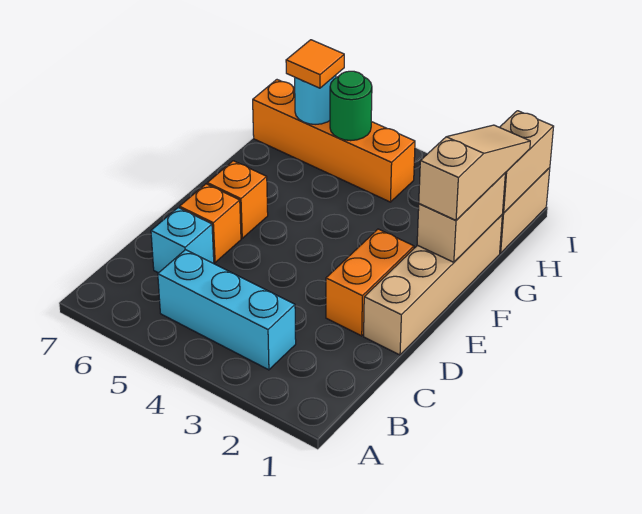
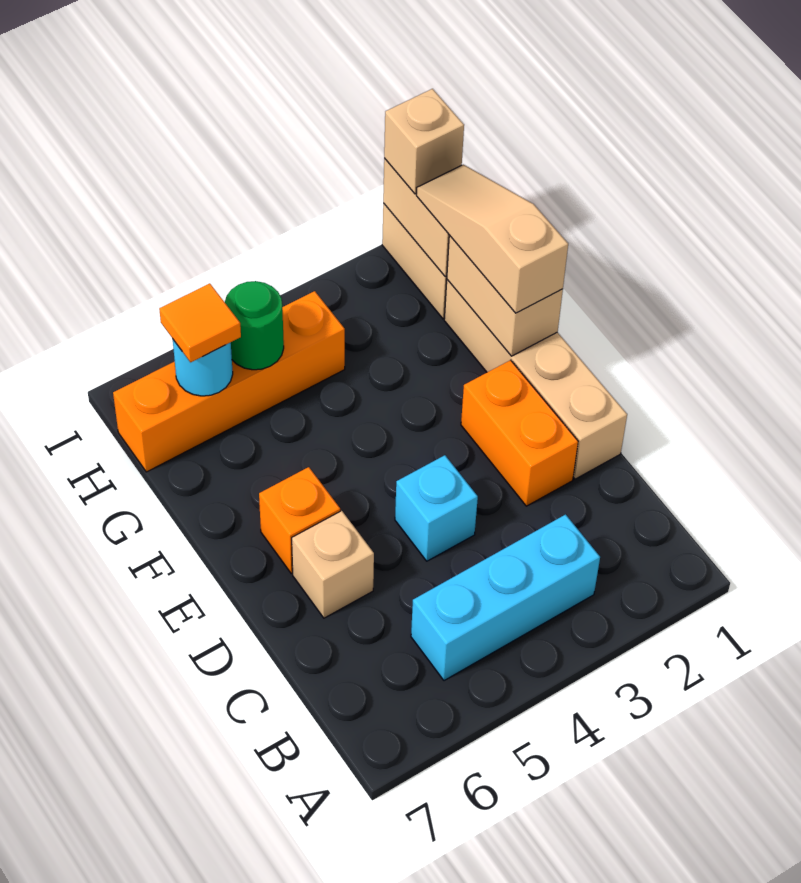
cyan brick C6 level 1 -> cyan brick D4 level 1
orange brick D6 level 1 -> tan brick D6 level 1
none -> tan brick I1 level 3

